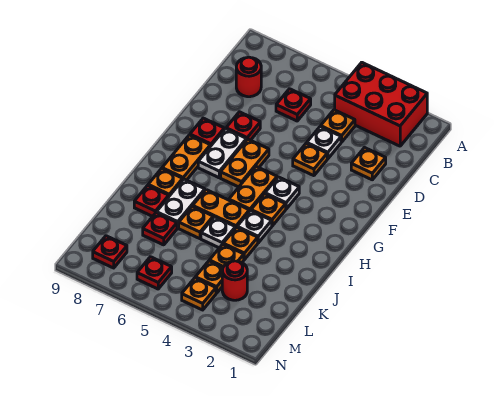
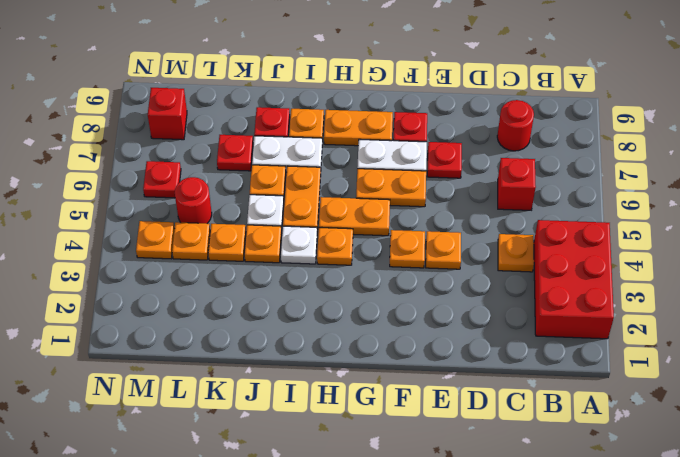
red plate C6 level 1 -> red brick C6 level 1
orange plate D2 level 1 -> orange plate F4 level 1
white plate D4 level 1 -> none
white plate G4 level 1 -> none
red round brick L3 level 1 -> red round brick L5 level 1
red plate M8 level 1 -> red brick M8 level 1

